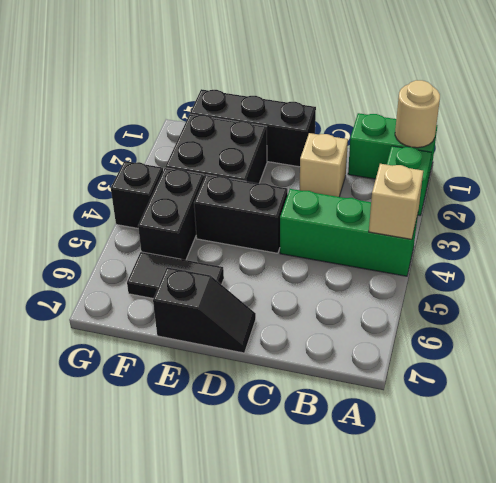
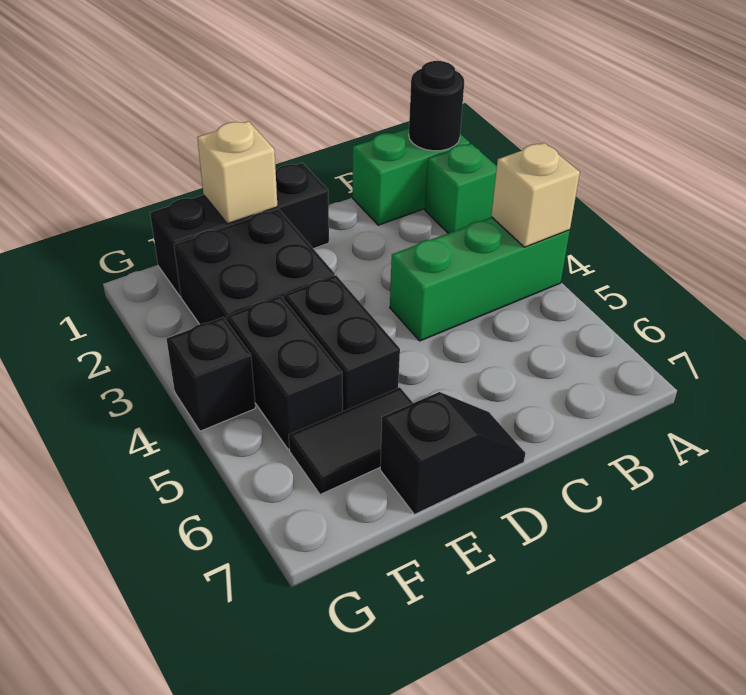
tan round brick A1 level 2 -> black round brick A1 level 2
tan brick C2 level 1 -> tan brick E1 level 2
black brick D4:E4 level 1 -> black brick E4:E5 level 1

